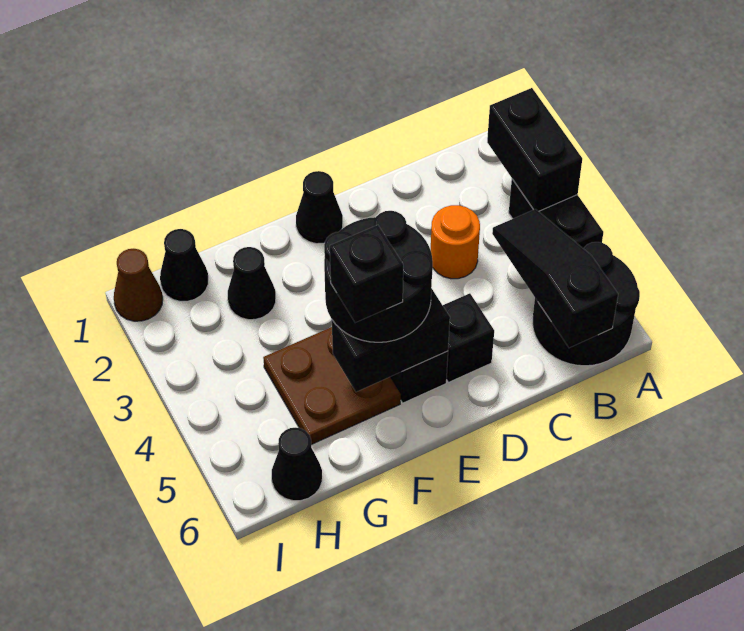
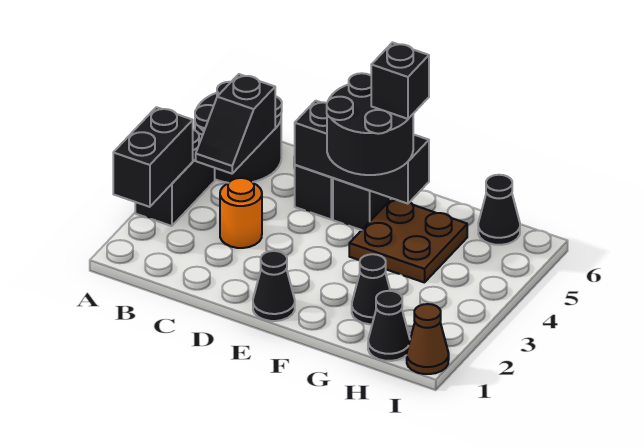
black slope B4:B6 level 2 top 6 -> black slope B4:B5 level 2 top 5
black brick E5:F5 level 2 -> black brick D5:F5 level 2

